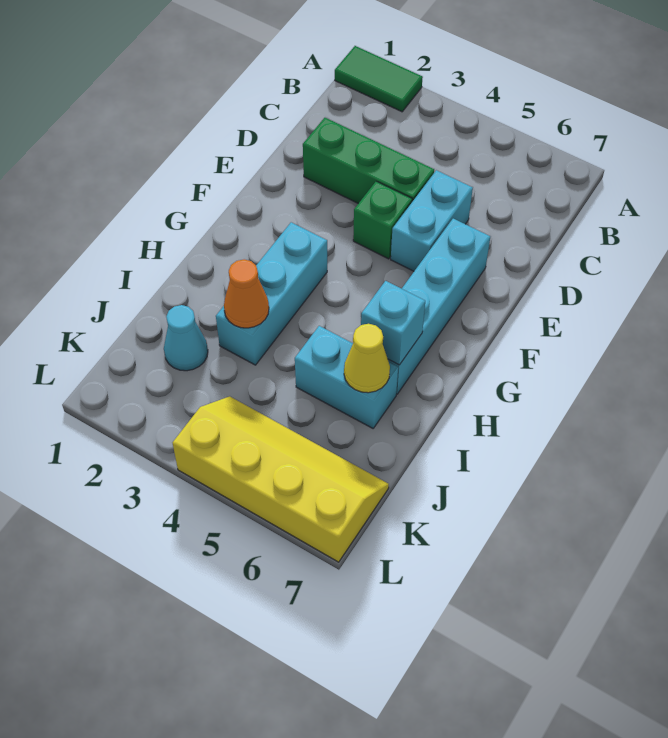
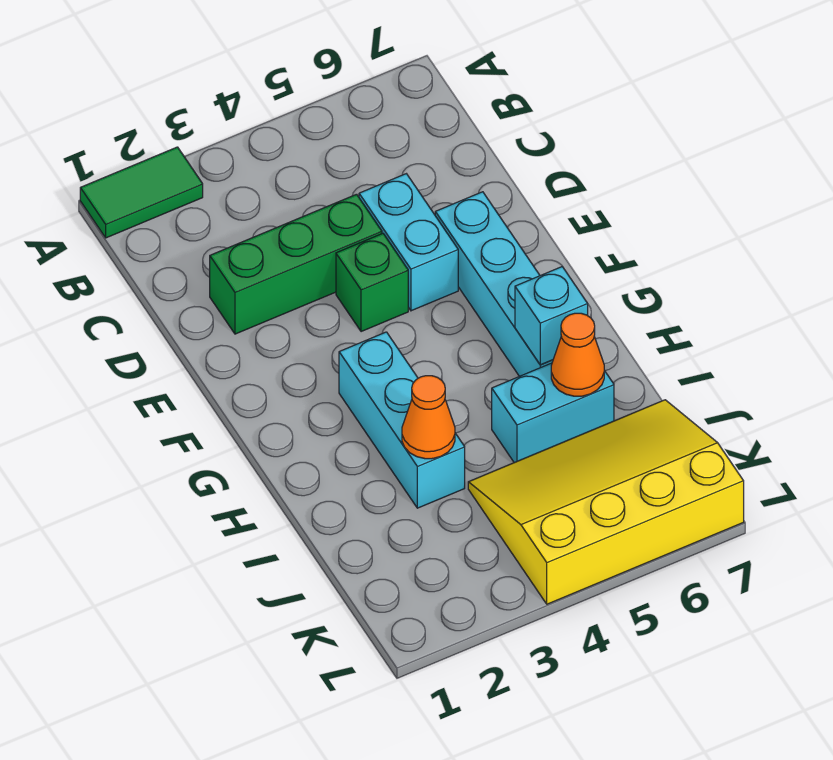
yellow cone I6 level 2 -> orange cone I6 level 2
cyan cone J2 level 1 -> none
yellow slope K4:L7 level 1 top L -> yellow slope J4:L7 level 1 top L

